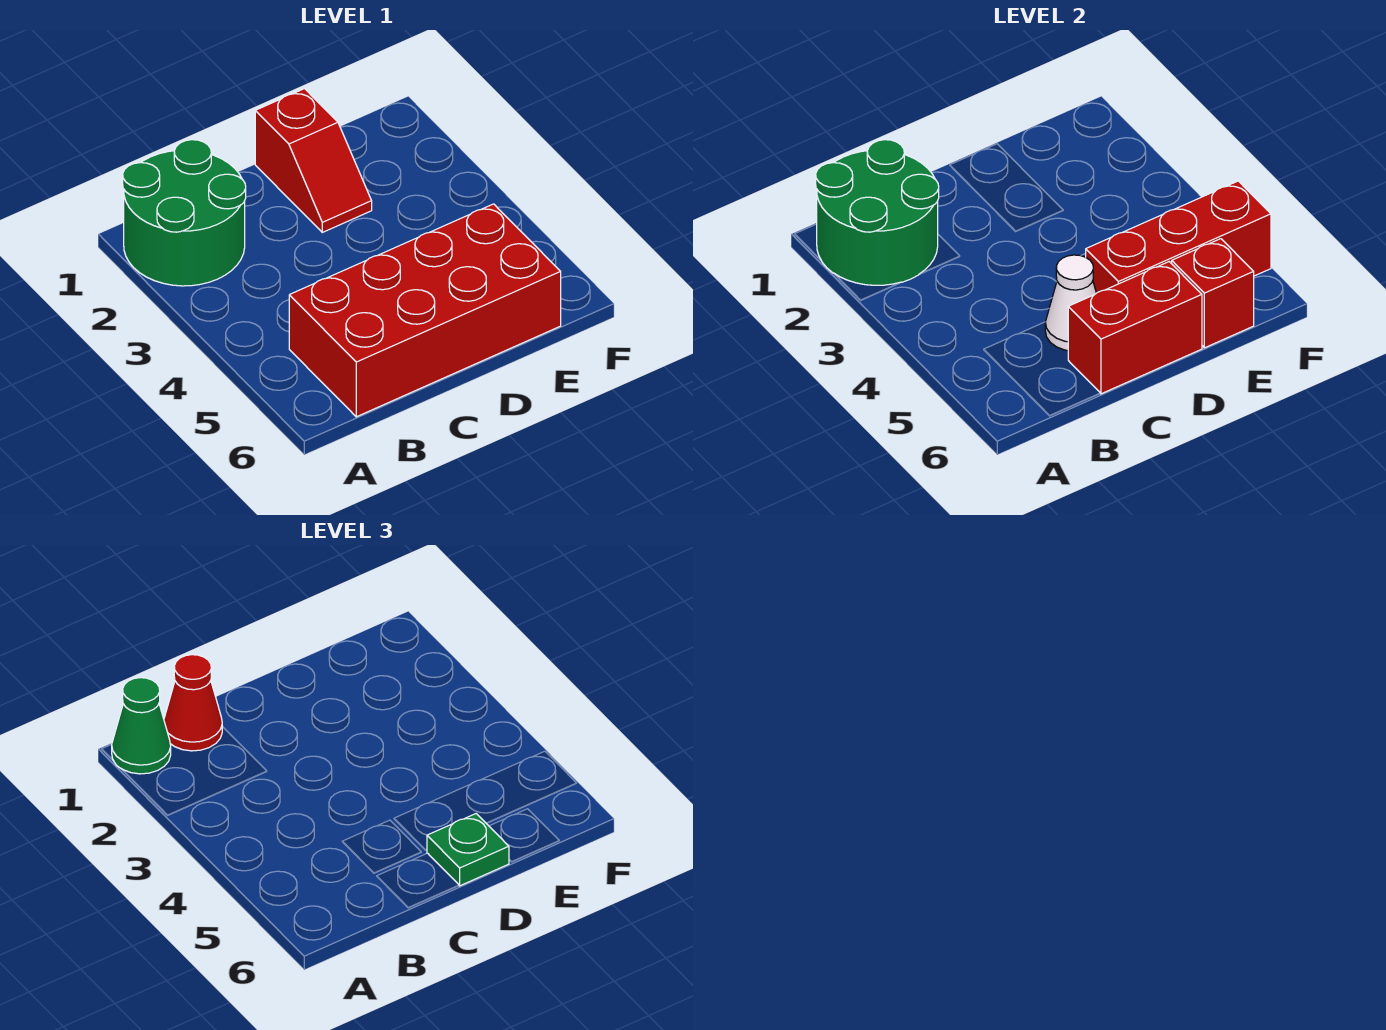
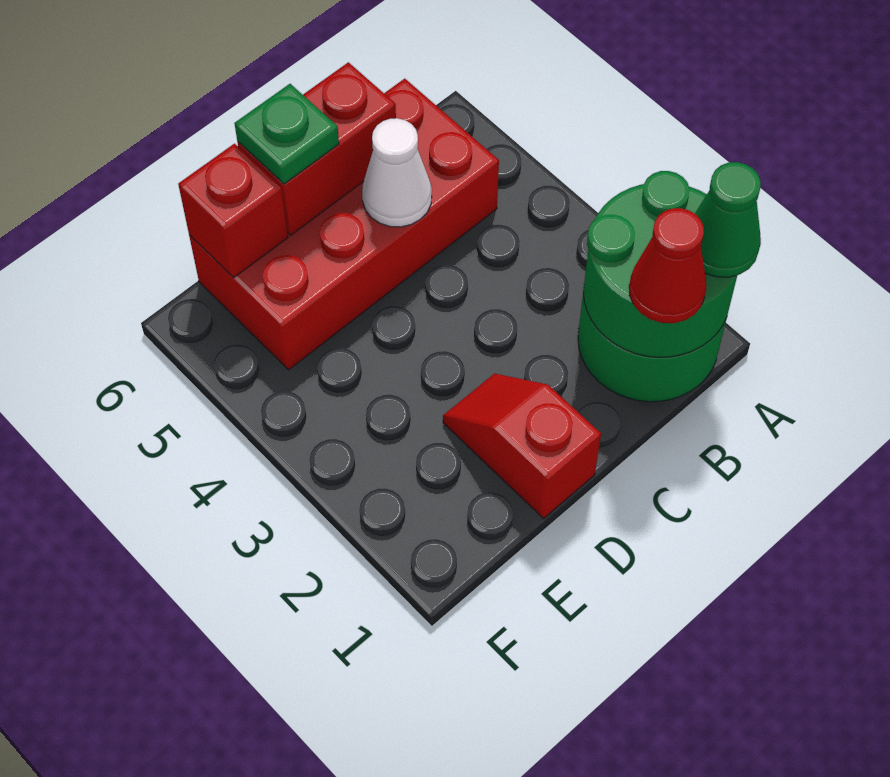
red brick D5:F5 level 2 -> none

